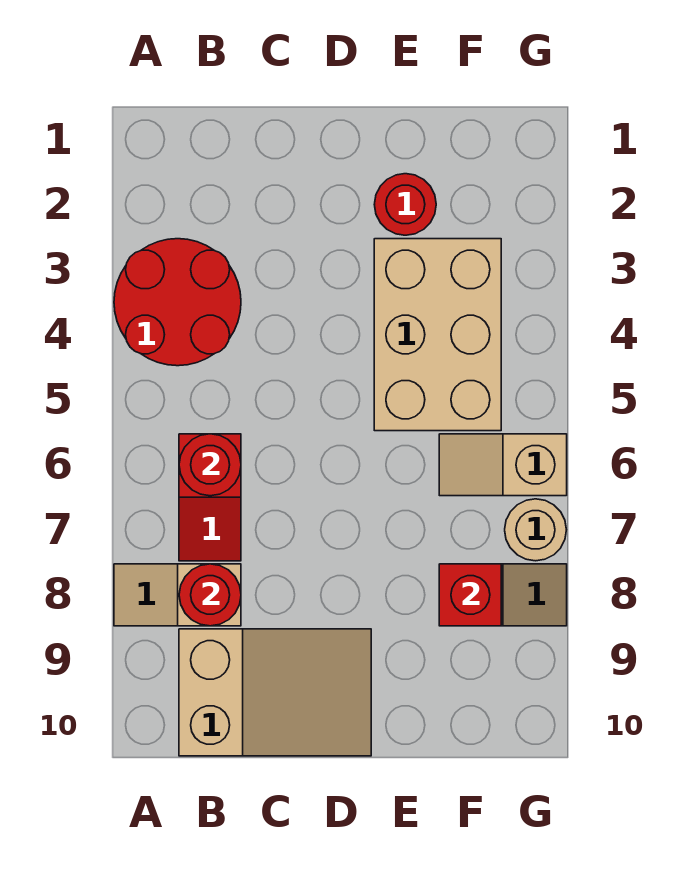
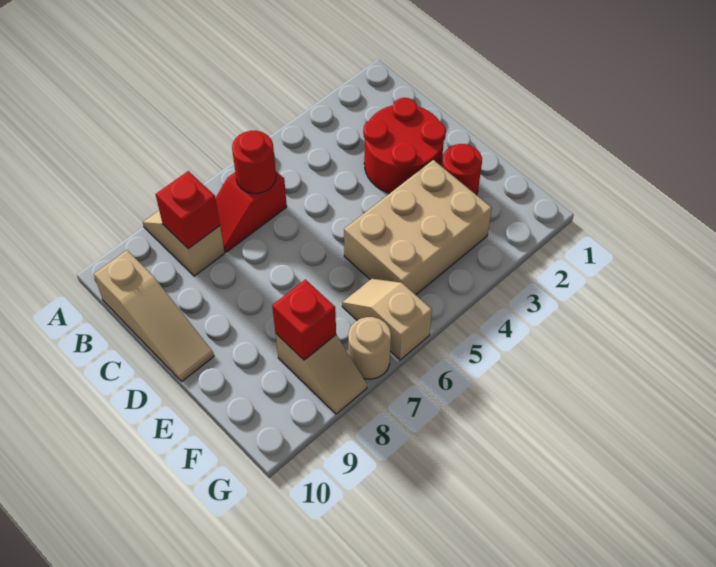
red round brick A3:B4 level 1 -> red round brick C2:D3 level 1
red round brick B8 level 2 -> red brick B8 level 2
tan slope B9:D10 level 1 top B -> tan slope B10:D10 level 1 top B

